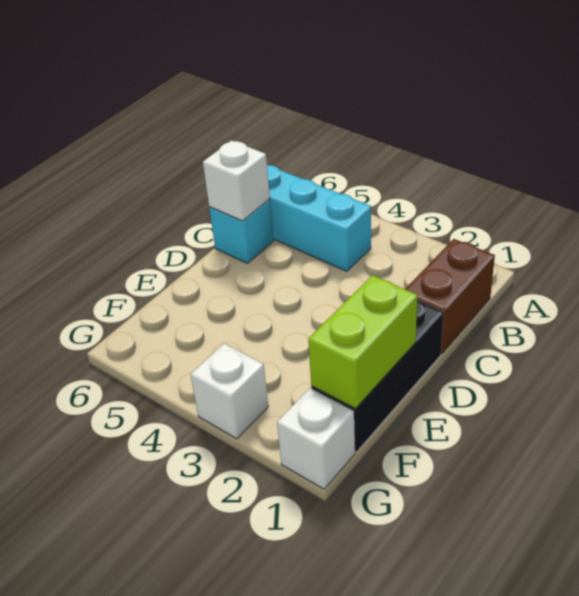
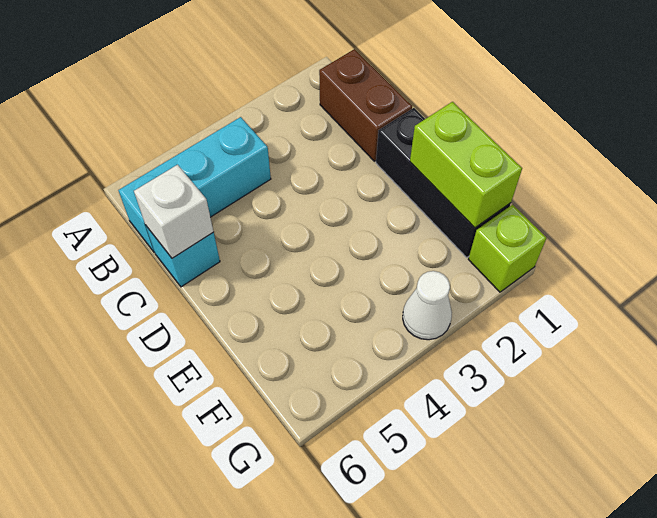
white brick G1 level 1 -> lime brick G1 level 1
white brick G3 level 1 -> white cone G3 level 1

